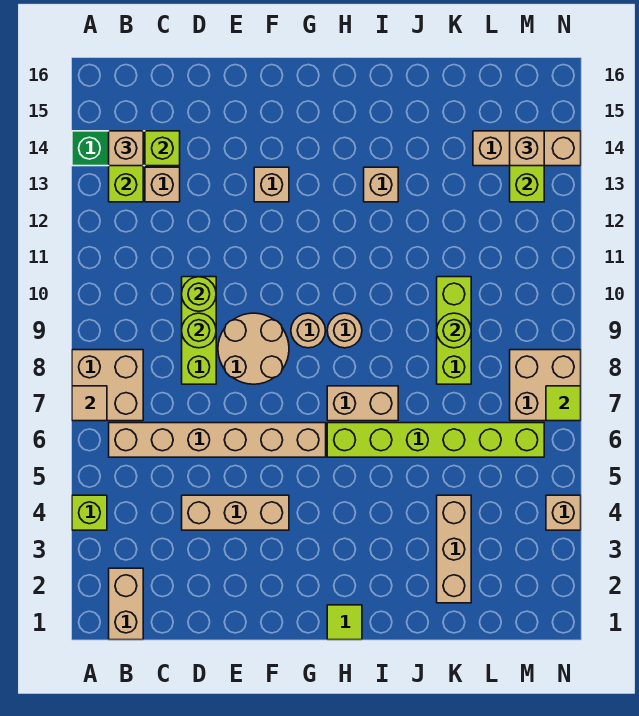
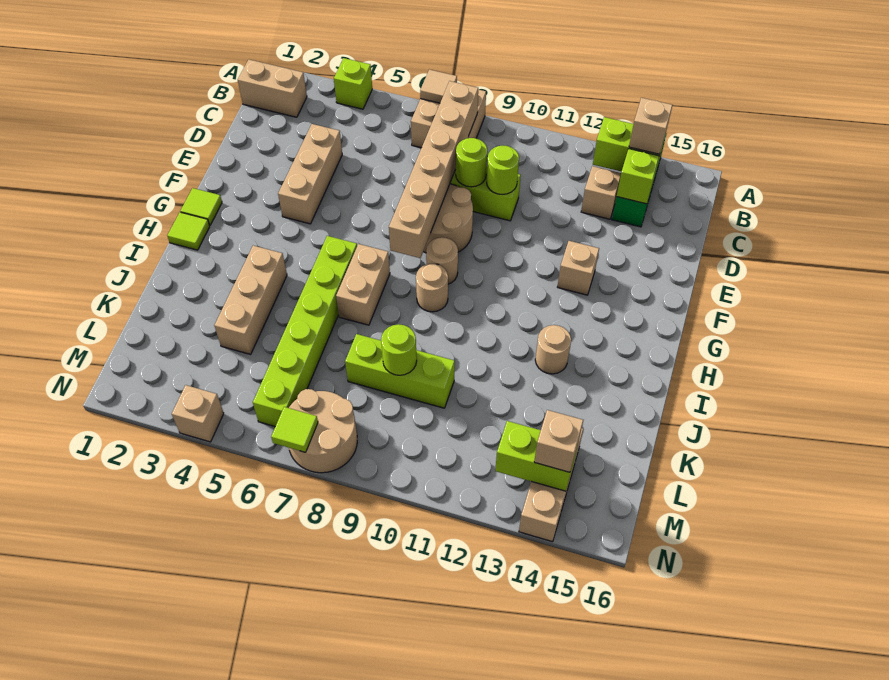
tan brick B6:G6 level 1 -> tan brick B8:G8 level 2
none -> lime tile G1 level 1
tan brick I13 level 1 -> tan round brick I13 level 1
tan brick K2:K4 level 1 -> tan brick I4:K4 level 1
tan brick M7:N8 level 1 -> tan round brick M7:N8 level 1

